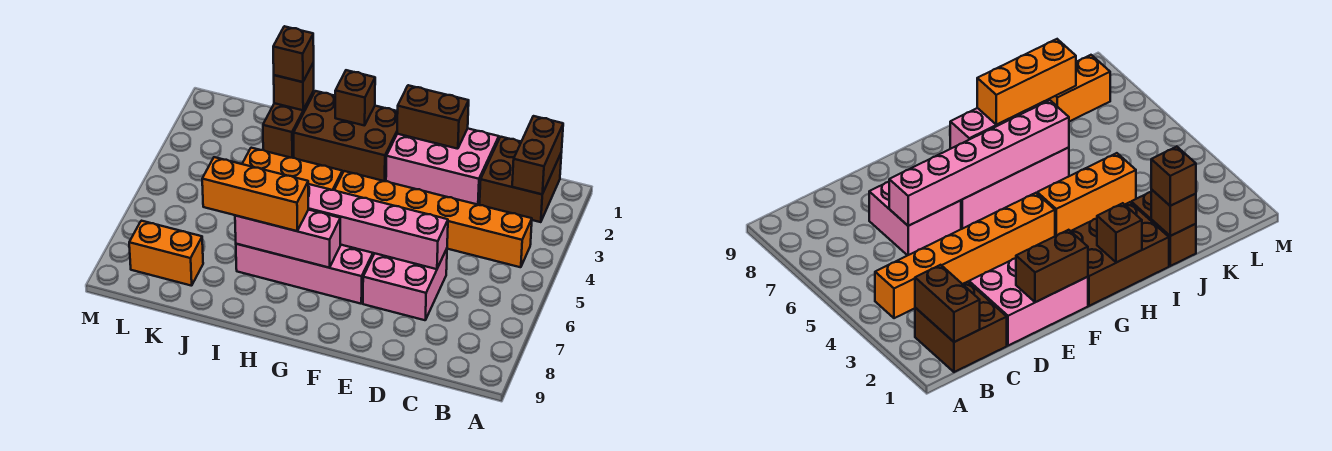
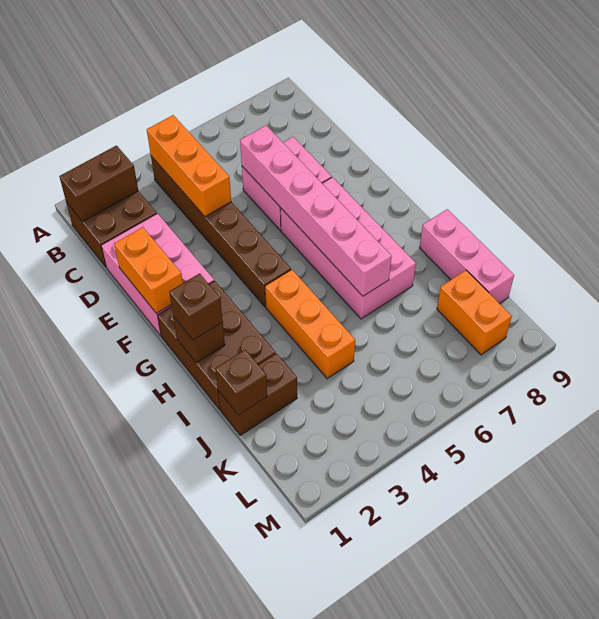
orange brick B4:G4 level 1 -> brown brick B4:G4 level 1
brown brick E1:F1 level 2 -> orange brick E1:F1 level 2
pink brick G7:I7 level 2 -> pink brick I9:K9 level 1
orange brick H7:J7 level 3 -> orange brick B4:D4 level 2
brown brick J1 level 3 -> brown brick H1 level 3

